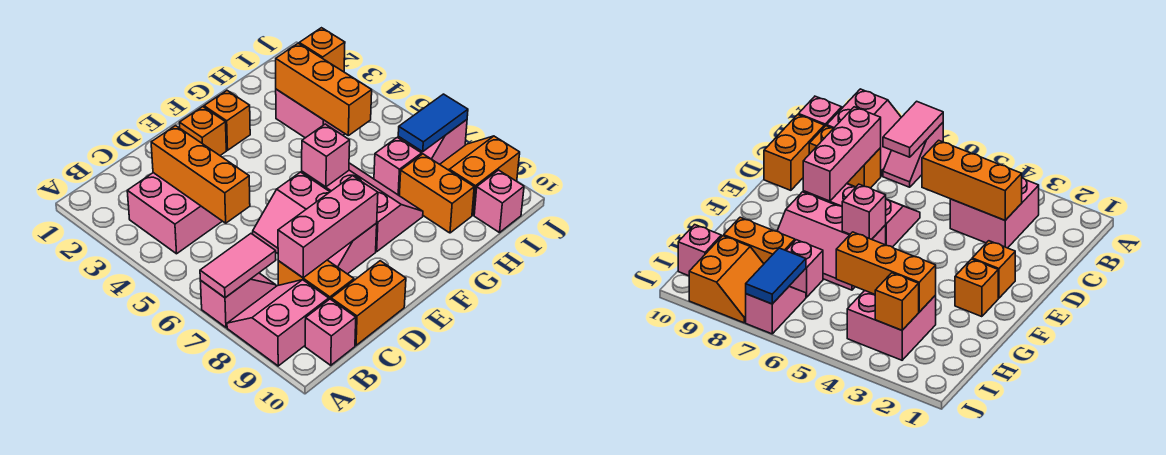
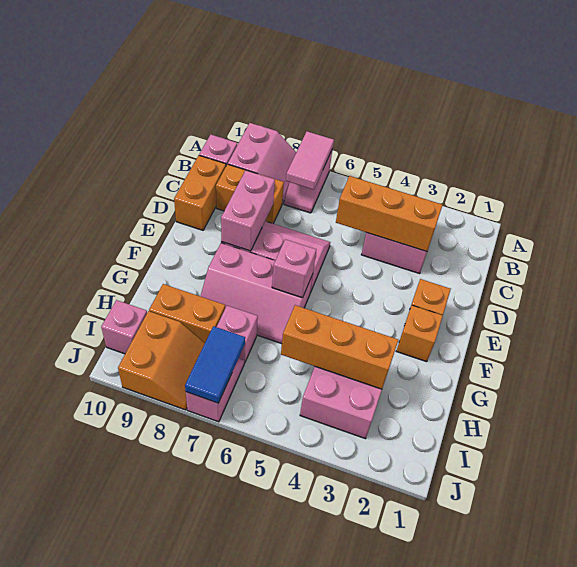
pink brick C8:E8 level 2 -> pink brick D8:E8 level 2
orange brick I3 level 2 -> none

